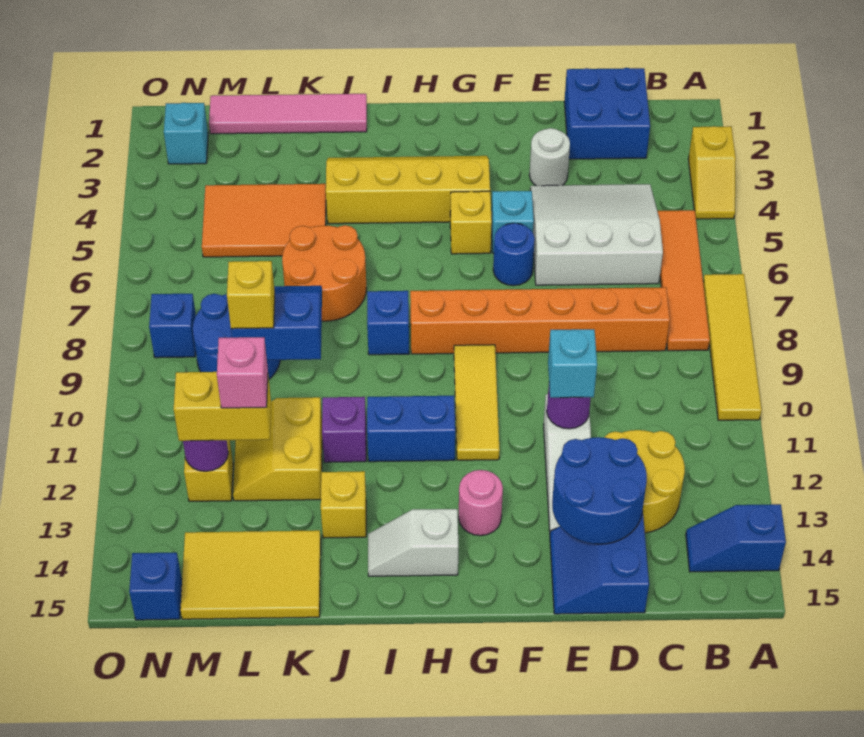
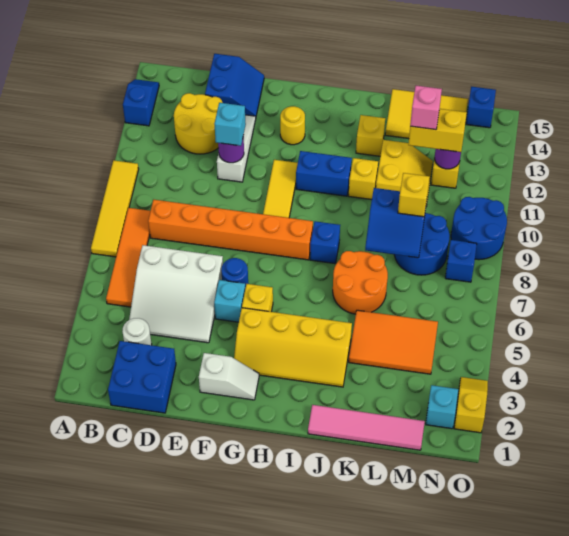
yellow slope A3:A4 level 1 top 3 -> yellow slope O2:O3 level 1 top 2
blue slope A14:B14 level 1 top A -> blue slope A13:A14 level 1 top 13
blue round brick D13:E14 level 2 -> blue round brick N9:O10 level 1
white round brick E3 level 1 -> white round brick C3 level 1
pink round brick G13 level 1 -> yellow round brick G13 level 1
white slope H14:I14 level 1 top H -> white slope F2:G2 level 1 top F
purple brick J11 level 1 -> yellow brick J11 level 1

